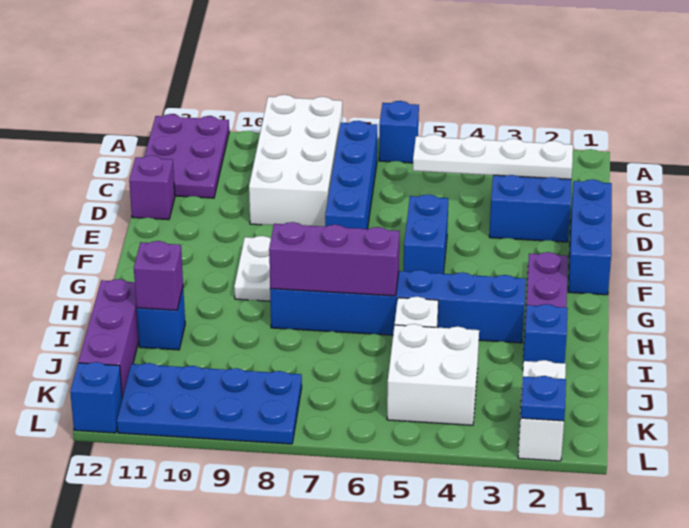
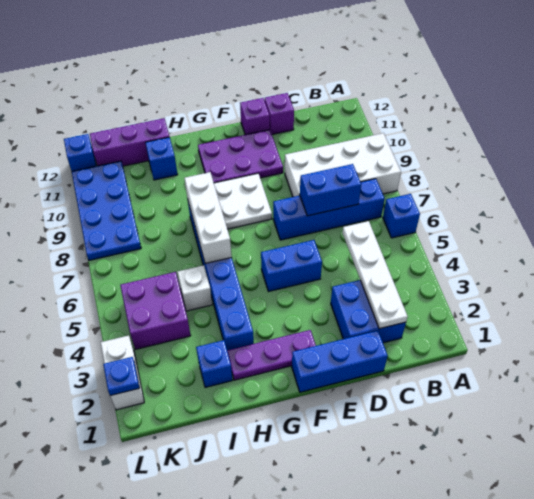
purple plate A11:C12 level 1 -> purple plate E10:G11 level 1
none -> blue brick C7:D7 level 2
purple brick H6:H8 level 2 -> white brick H6:H8 level 2
purple brick I11 level 2 -> purple brick E12 level 1
white brick J4:K5 level 1 -> purple brick J4:K5 level 1
white brick K2:L2 level 1 -> white brick L2:L3 level 1

